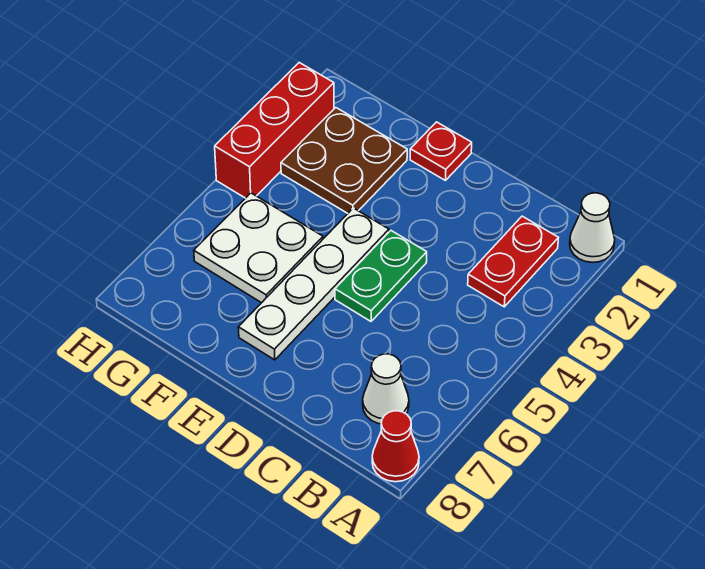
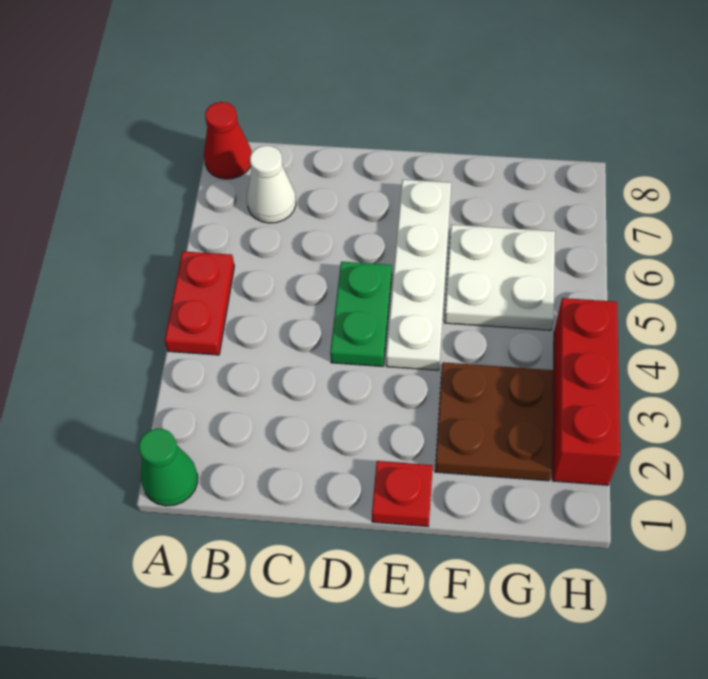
white cone A1 level 1 -> green cone A1 level 1
red plate B2:B3 level 1 -> red plate A4:A5 level 1

